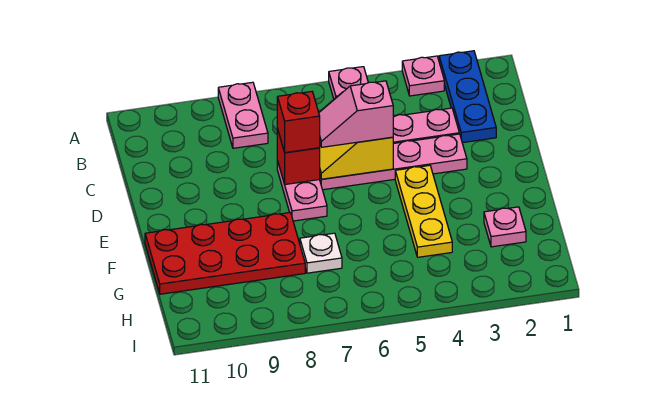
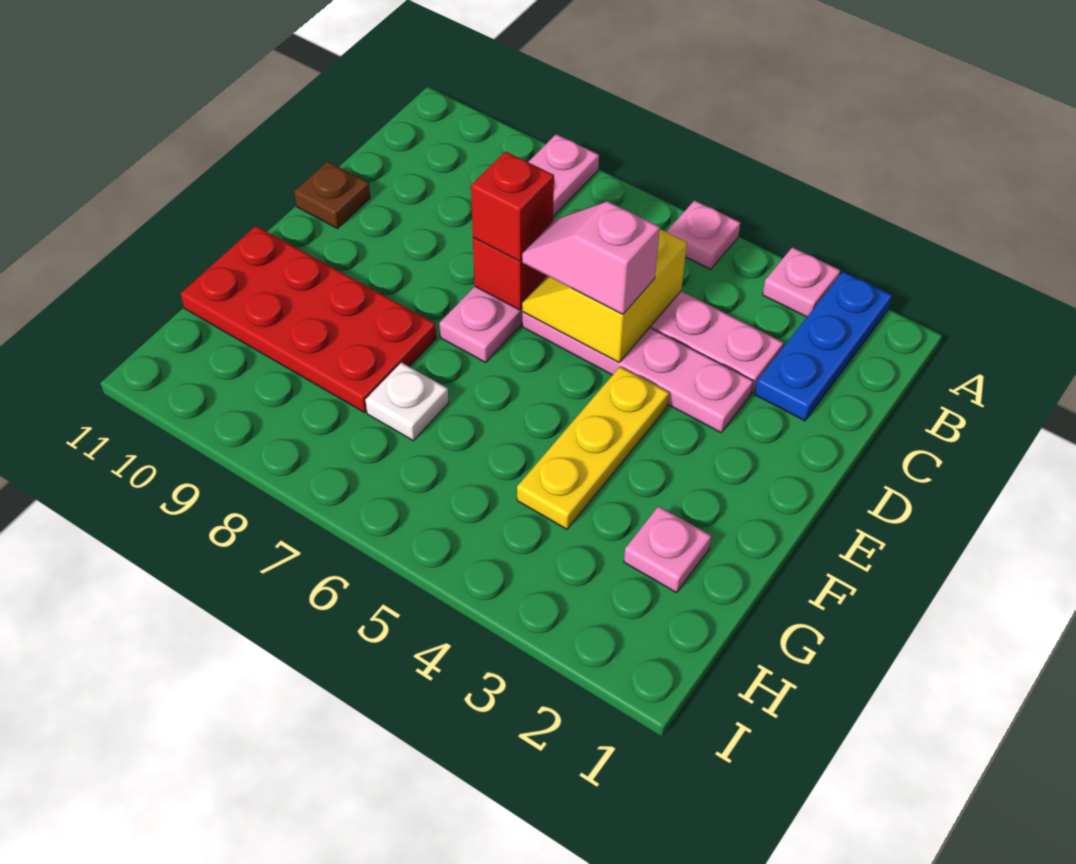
none -> brown plate D11 level 1

